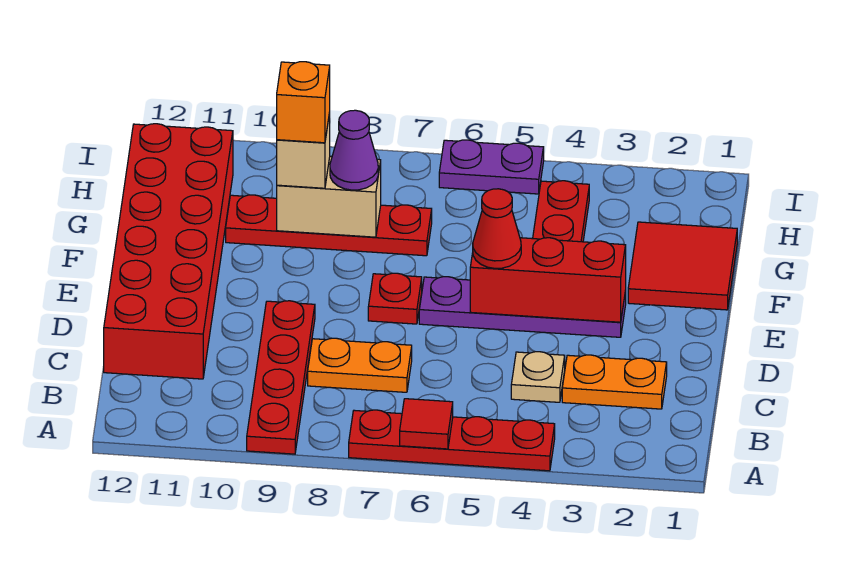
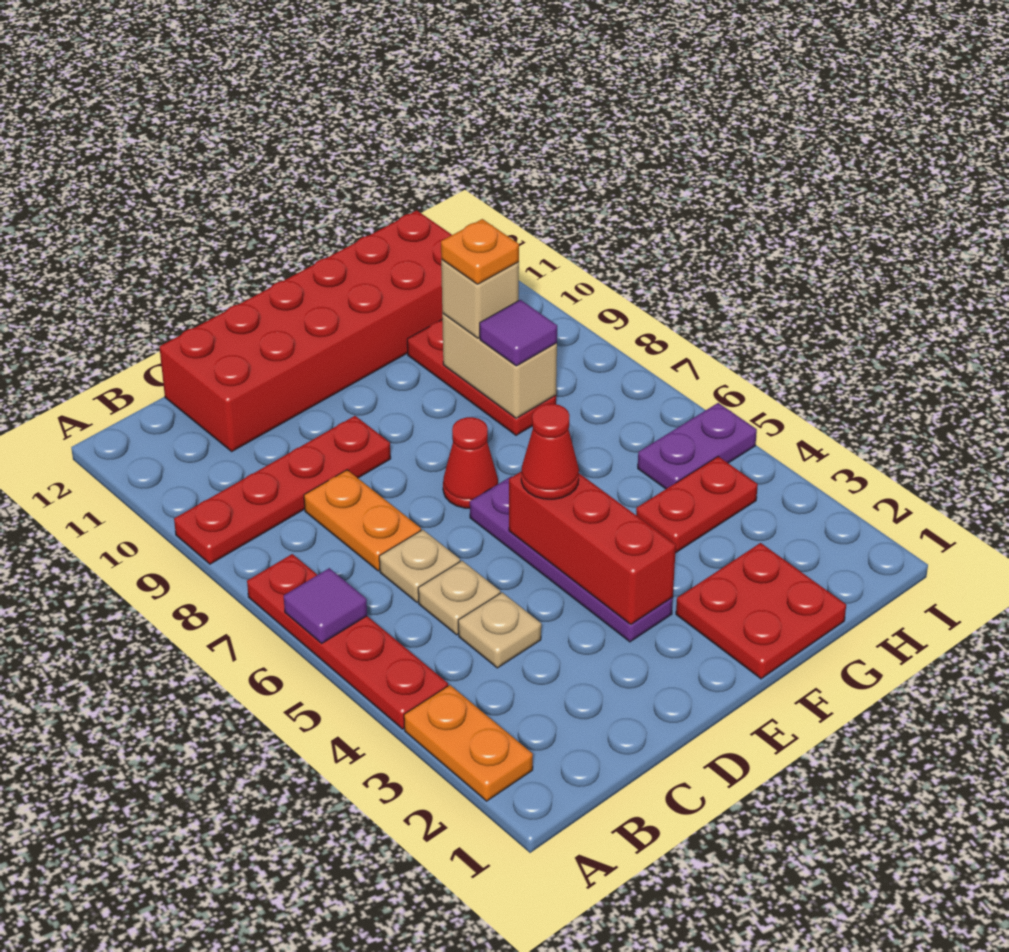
red tile A6 level 2 -> purple tile A6 level 2
orange plate C2:C3 level 1 -> orange plate A2:A3 level 1
none -> tan plate C5 level 1
none -> tan plate C6 level 1
red plate E7 level 1 -> red cone E7 level 1
red tile F1:G2 level 1 -> red plate F1:G2 level 1
red plate G7:G10 level 1 -> red plate G8:G10 level 1
purple cone G8 level 3 -> purple tile G8 level 3
orange brick G9 level 4 -> orange plate G9 level 4
purple plate I5:I6 level 1 -> purple plate H5:I5 level 1

